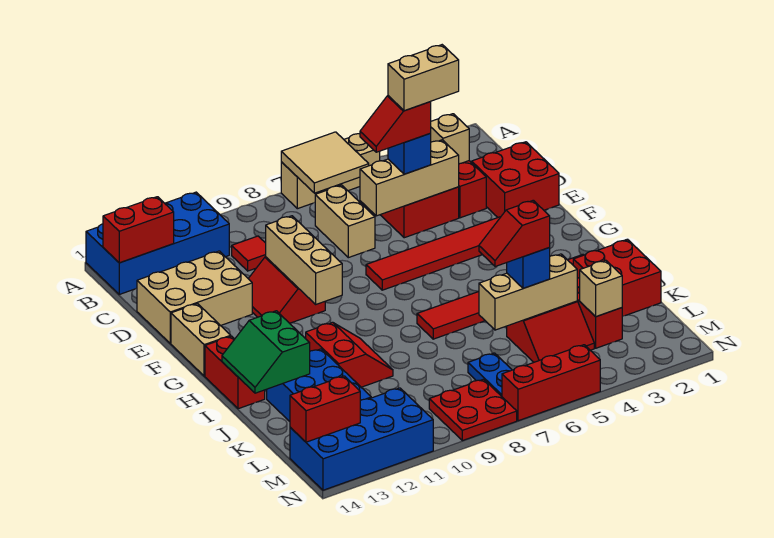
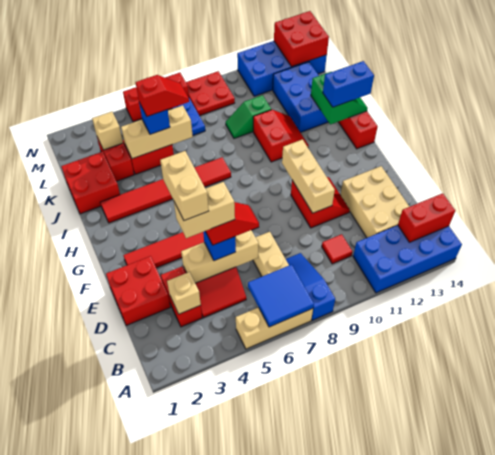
tan tile A6:B7 level 2 -> blue tile A6:B7 level 2
none -> blue slope A8:C8 level 1 top A
tan brick D12:E14 level 1 -> tan brick C12:E13 level 1
tan brick F14:G14 level 1 -> tan brick D4:E4 level 6
red slope I10:J11 level 1 top 11 -> red slope I10:J11 level 1 top 10
none -> blue brick I13:I14 level 3
none -> green slope K9:K10 level 1 top 10
red brick M13:M14 level 2 -> red brick M13:N14 level 2

